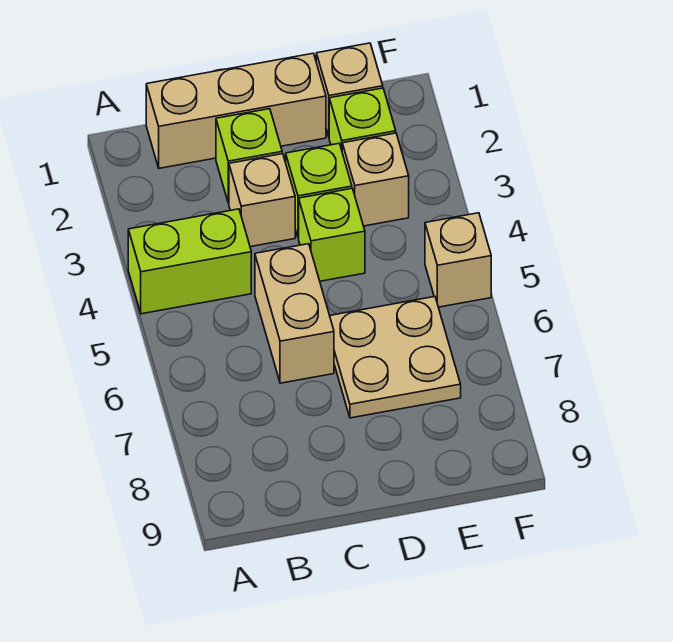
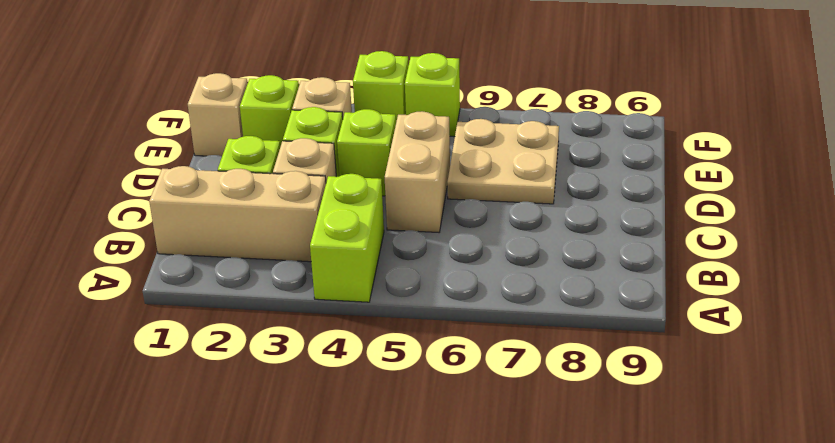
tan brick B1:D1 level 1 -> tan brick B1:B3 level 1
tan brick C5:C6 level 1 -> tan brick C5:D5 level 1
none -> lime brick F4 level 1
tan brick F5 level 1 -> lime brick F5 level 1

